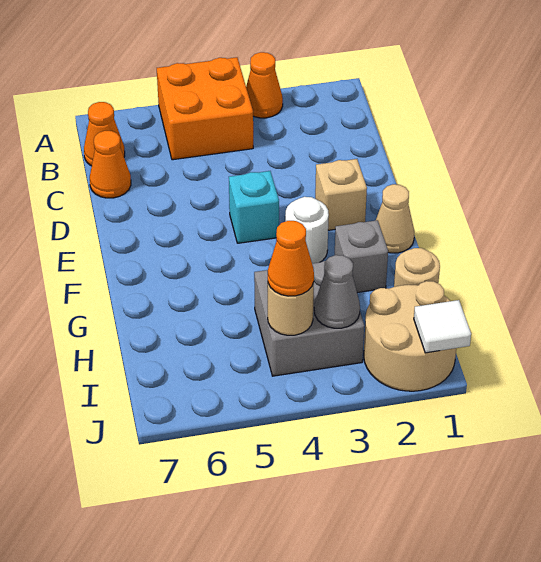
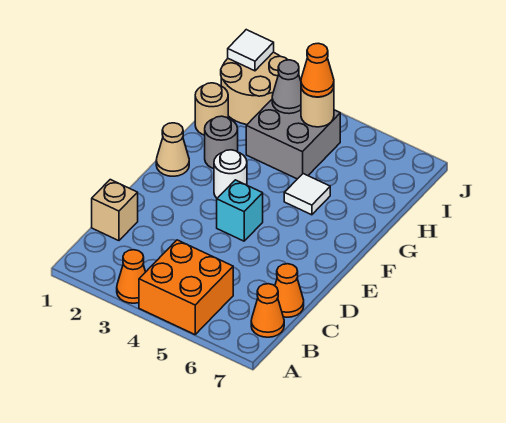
tan brick E2 level 1 -> tan brick C1 level 1
grey brick G2 level 1 -> grey round brick G2 level 1
none -> white tile G5 level 1

